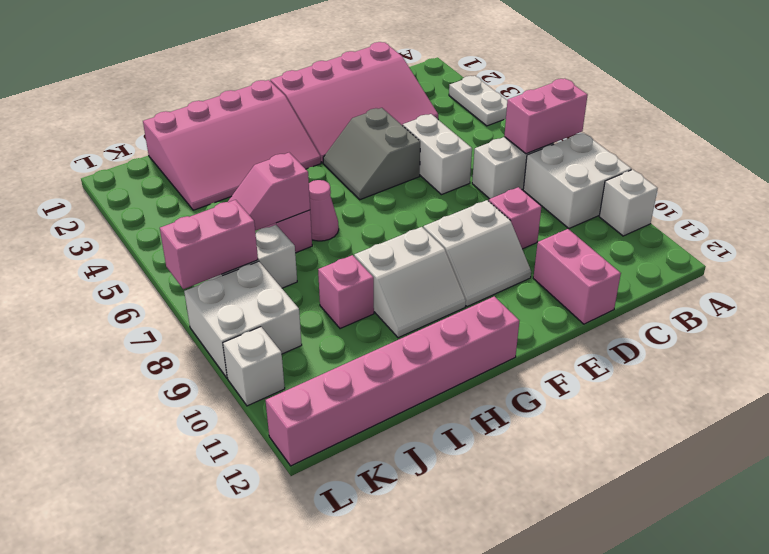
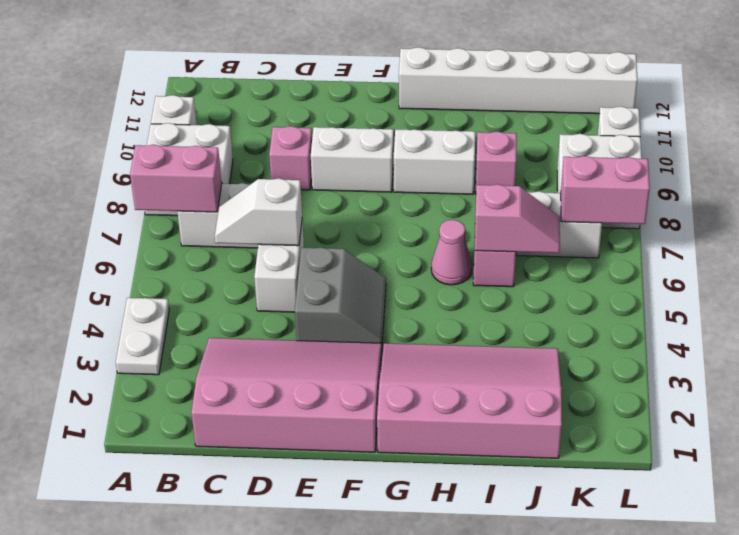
none -> white slope C6:D6 level 2 top D
pink brick D11:D12 level 1 -> none
pink brick G12:L12 level 1 -> white brick G12:L12 level 1

